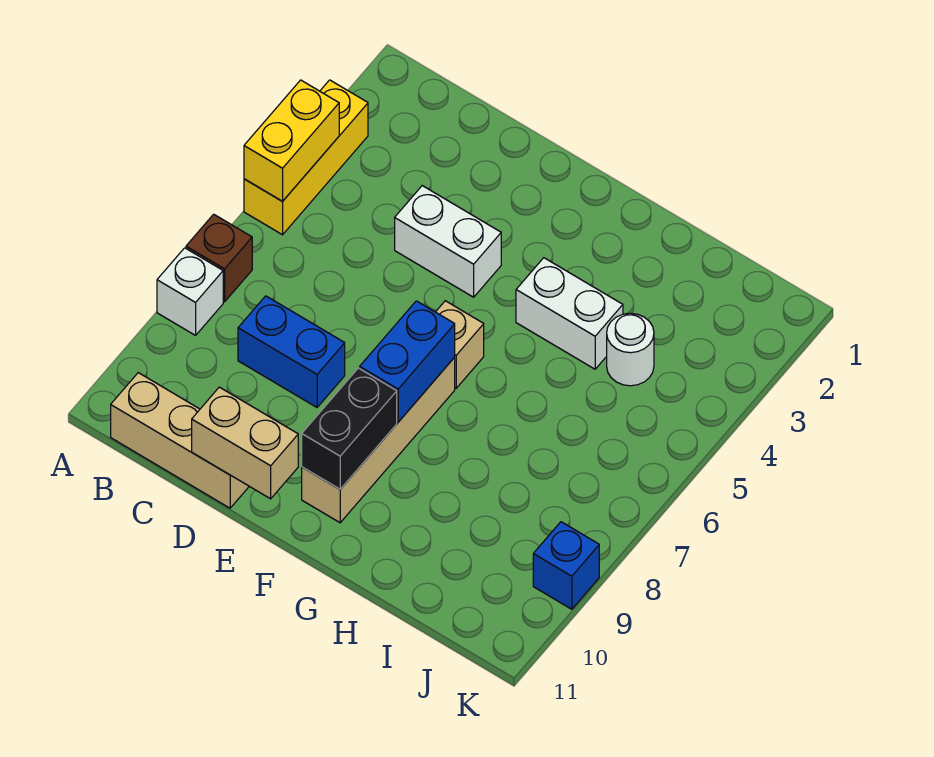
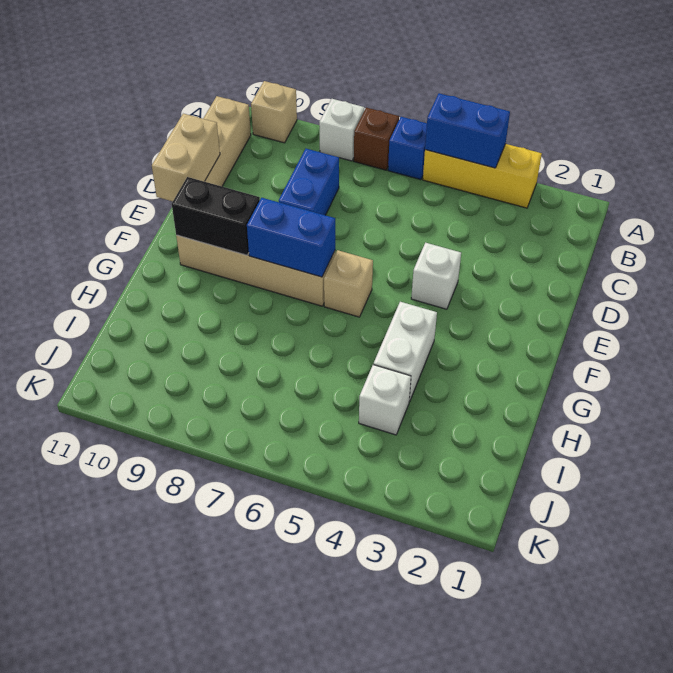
yellow brick A4:A5 level 2 -> blue brick A4:A5 level 2
none -> tan brick A10 level 1
white brick D4:E4 level 1 -> white brick E4 level 1
white round brick I4 level 1 -> white brick I4 level 1
blue brick K9 level 1 -> blue brick A6 level 1

